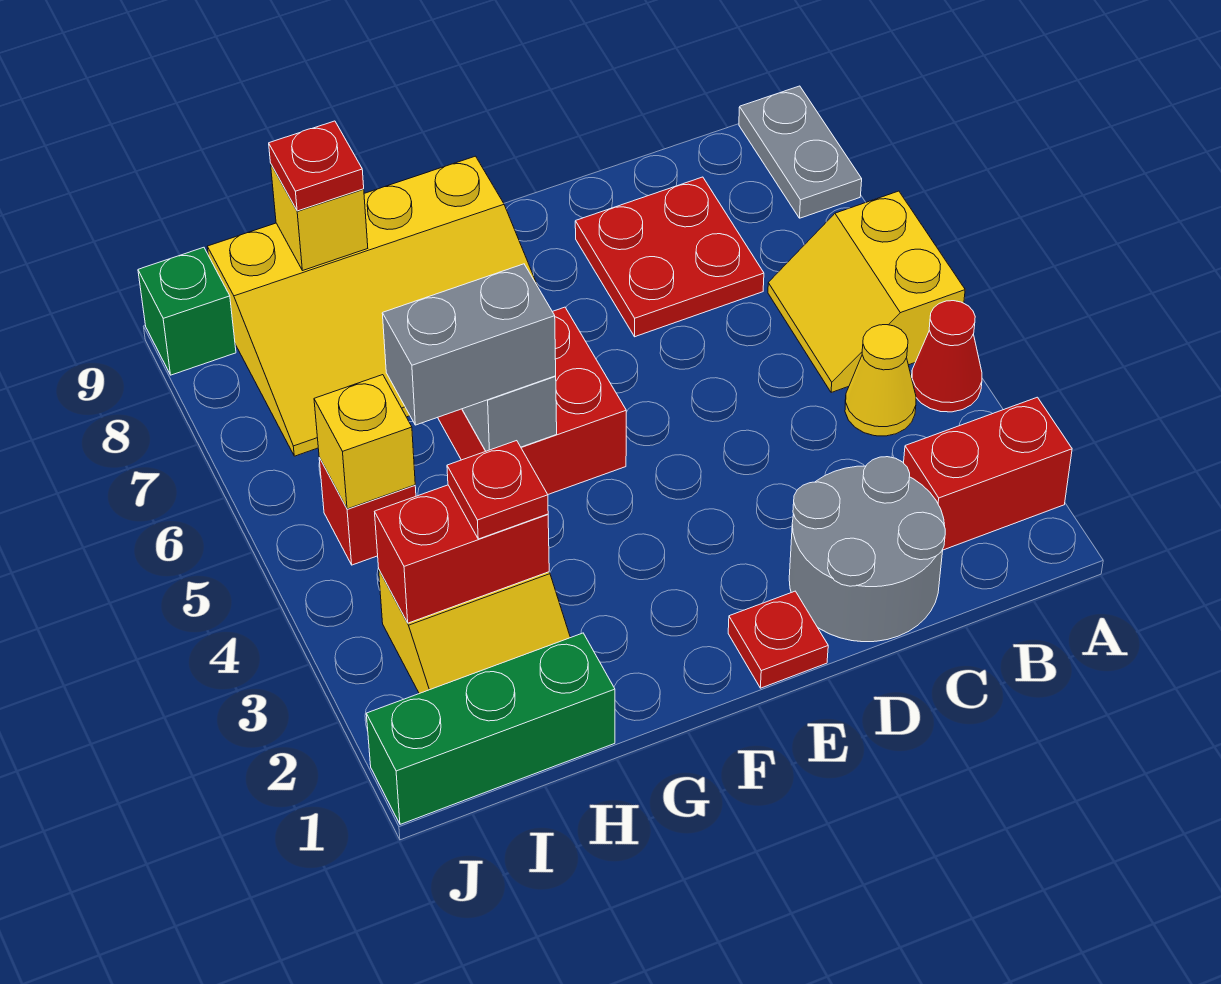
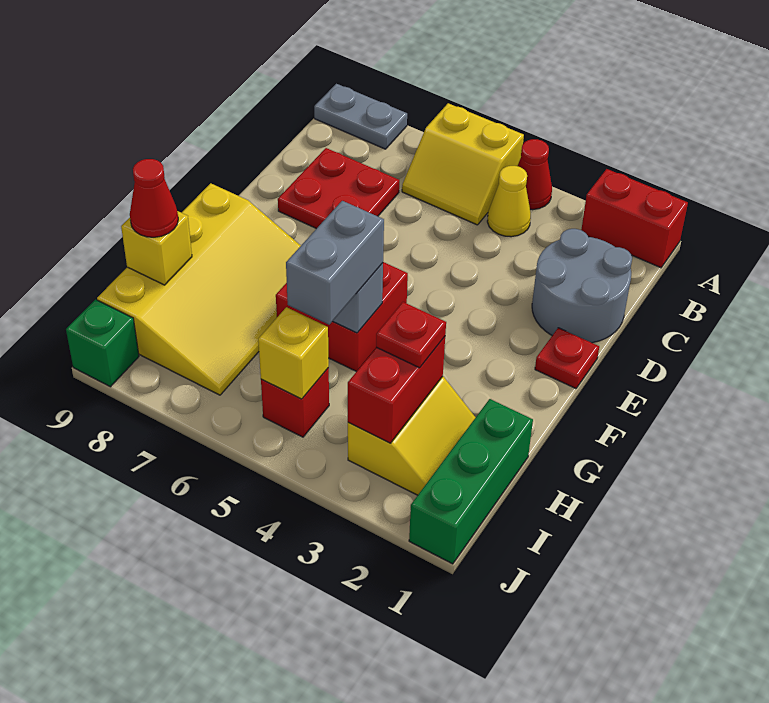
red brick A2:B2 level 1 -> red brick A1:A2 level 1
red plate H9 level 3 -> red cone H9 level 3

